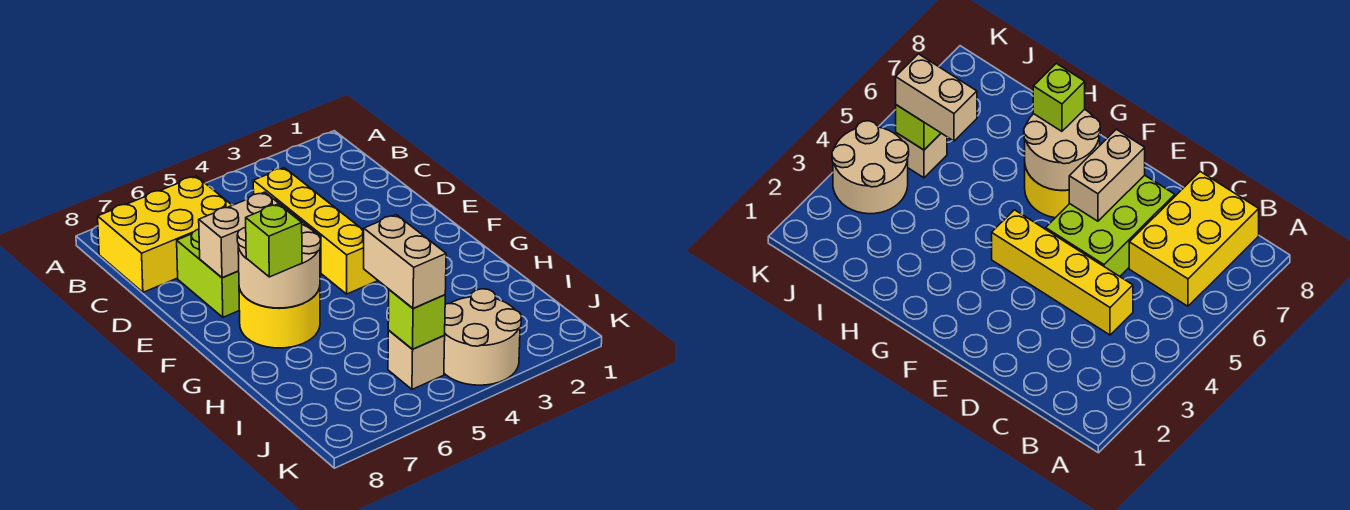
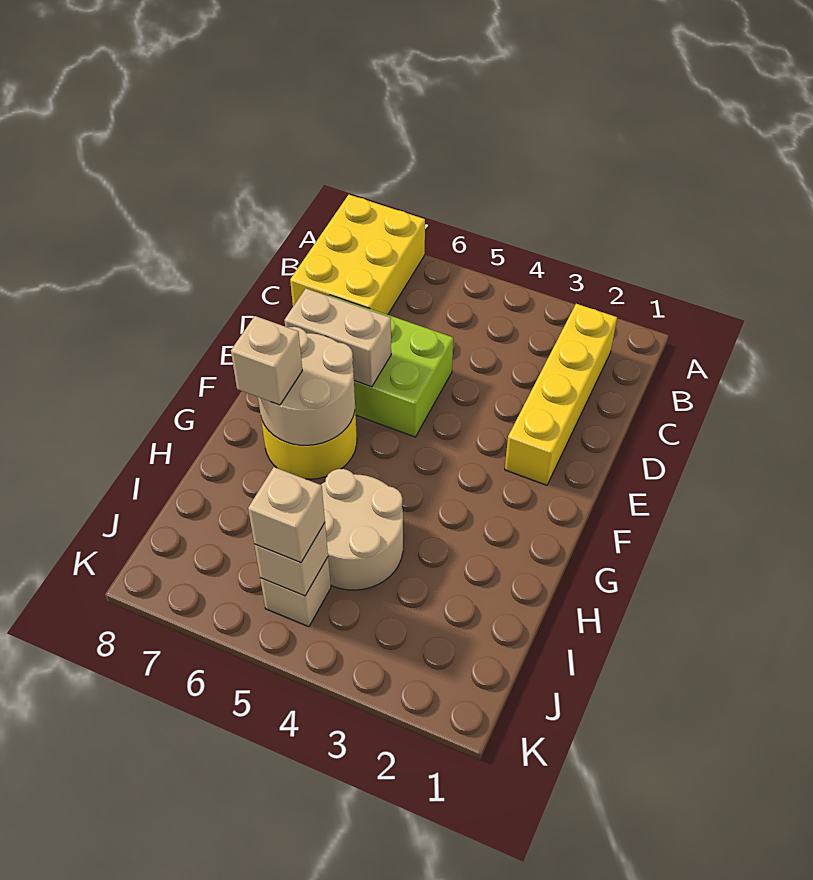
yellow brick B6:C8 level 1 -> yellow brick A7:C8 level 1
yellow brick C4:F4 level 1 -> yellow brick B2:E2 level 1
lime brick G7 level 3 -> tan brick G7 level 3
tan brick I5:J5 level 3 -> tan brick J5 level 3
tan round brick J3:K4 level 1 -> tan round brick H4:I5 level 1
lime brick J5 level 2 -> tan brick J5 level 2

